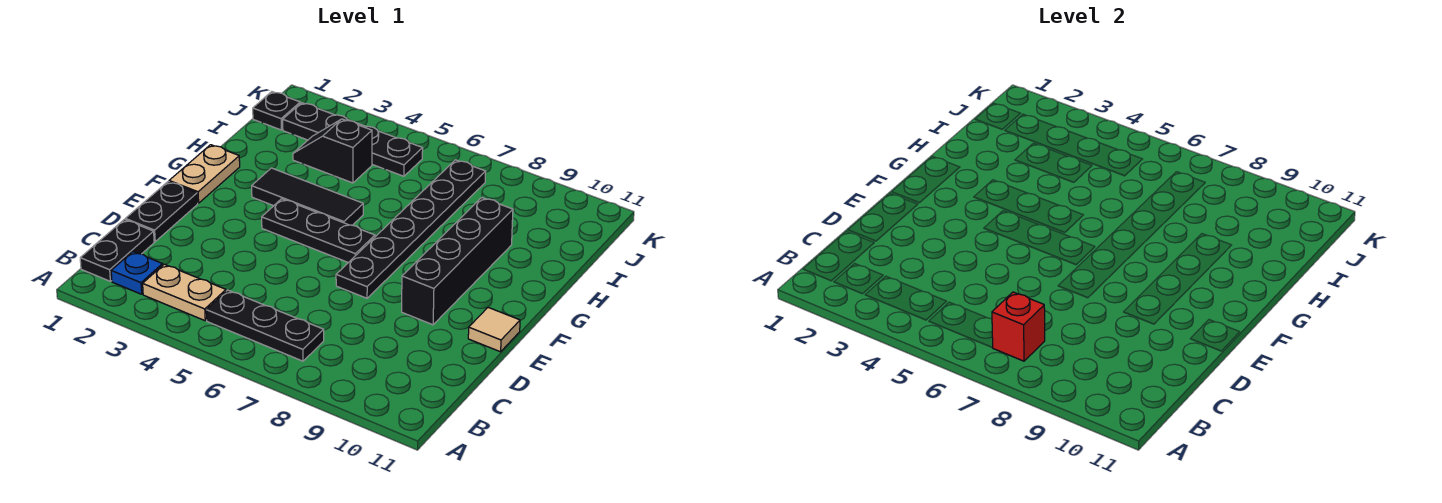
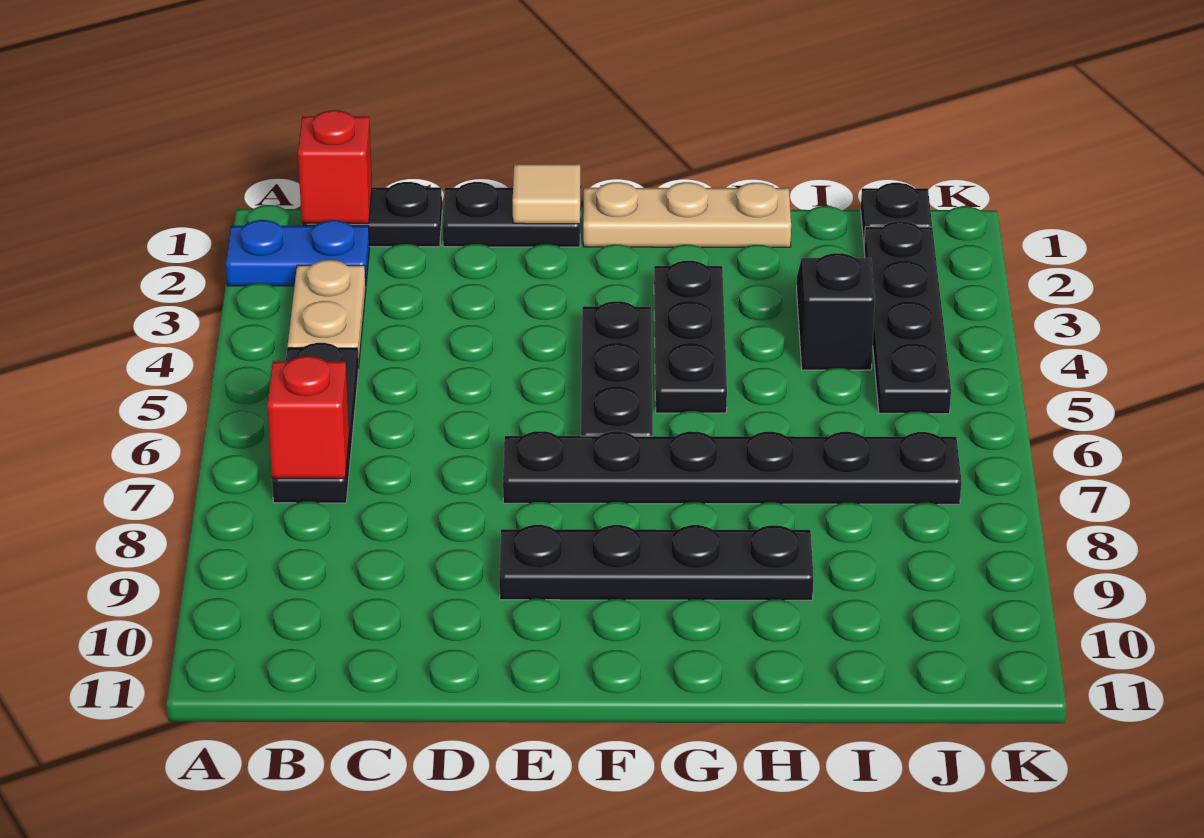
none -> red brick B1 level 2
blue plate B2 level 1 -> blue plate A2:B2 level 1
black brick E9:H9 level 1 -> black plate E9:H9 level 1
tan tile E11 level 1 -> tan tile E1 level 2
tan plate F1:G1 level 1 -> tan plate F1:H1 level 1
black tile G3:G5 level 1 -> black plate G3:G5 level 1

